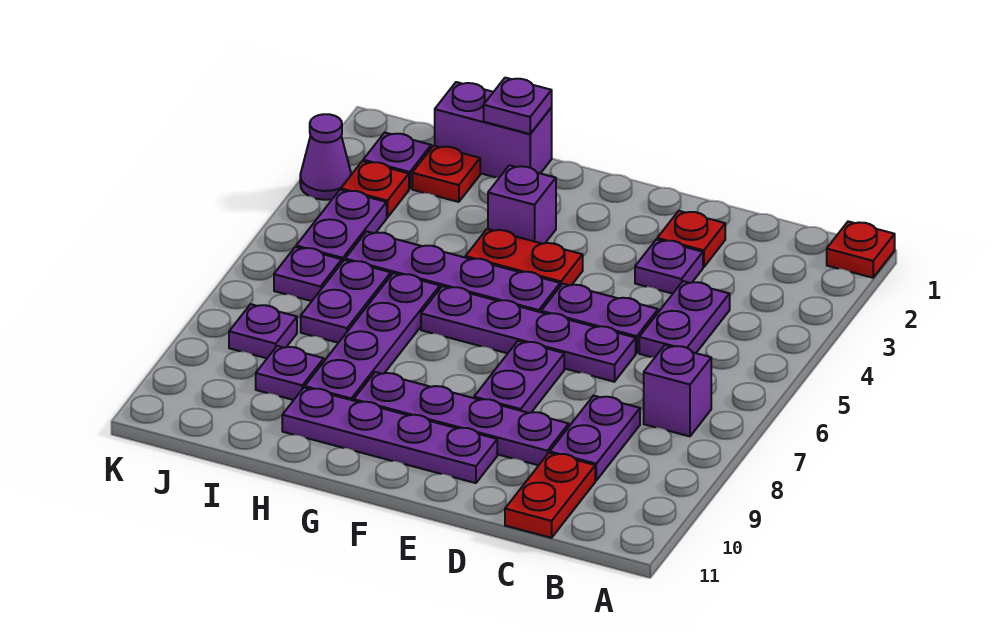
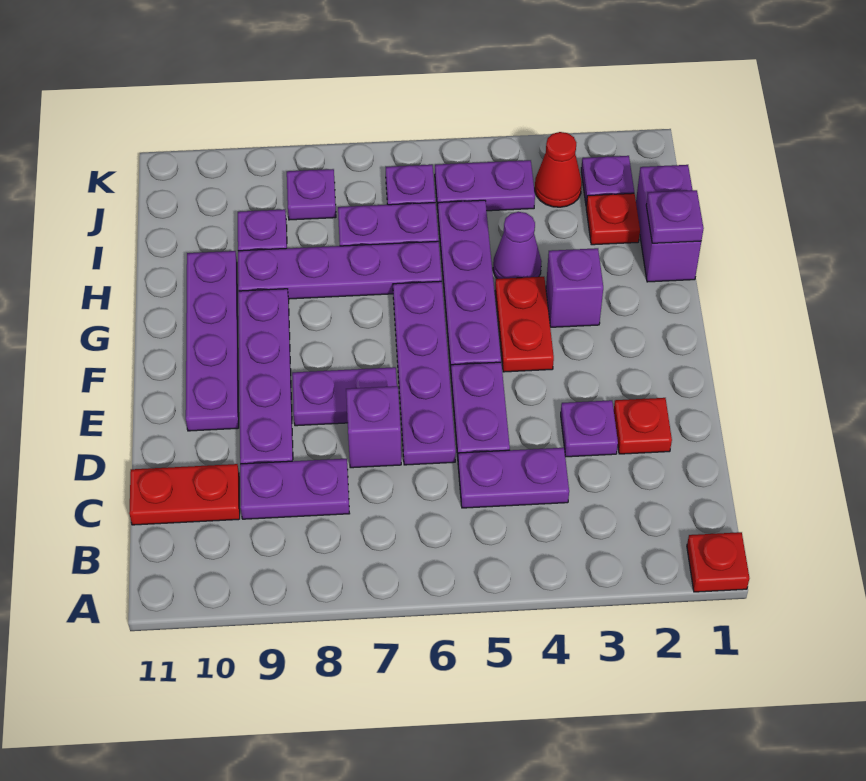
purple brick B7 level 1 -> purple brick D7 level 1
red plate J3 level 1 -> red cone J3 level 1
purple cone K3 level 1 -> purple cone H4 level 1

